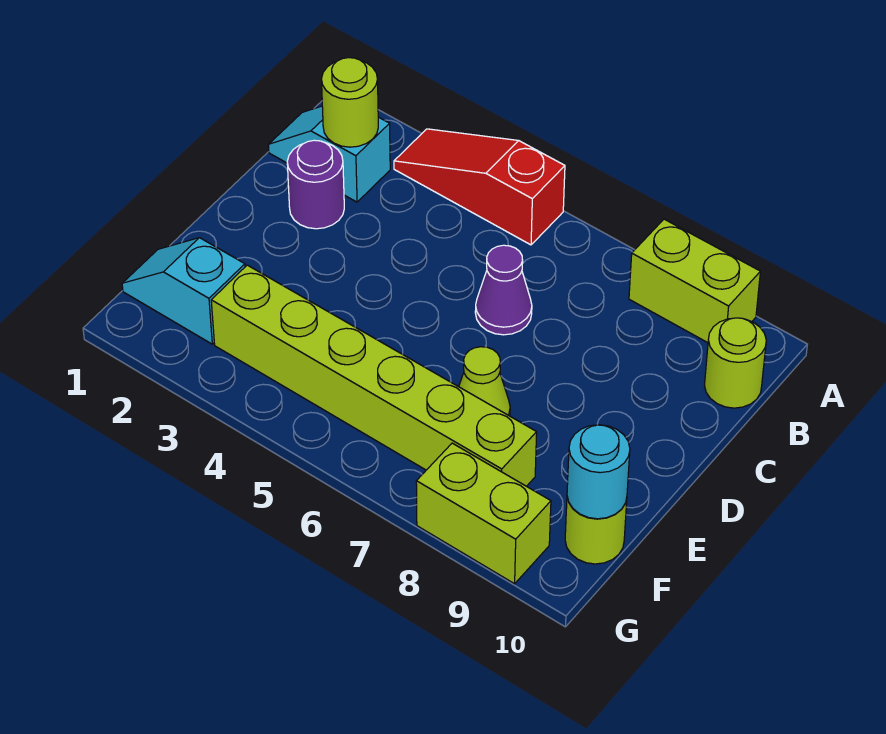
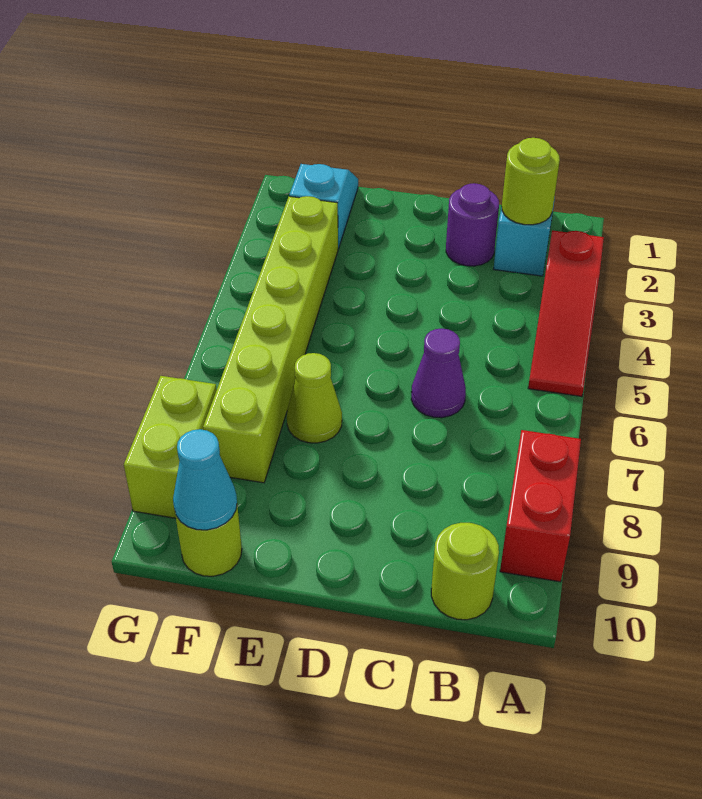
red slope A3:A5 level 1 top 5 -> red slope A3:A5 level 1 top 3
lime brick A8:A9 level 1 -> red brick A8:A9 level 1
cyan round brick F10 level 2 -> cyan cone F10 level 2

